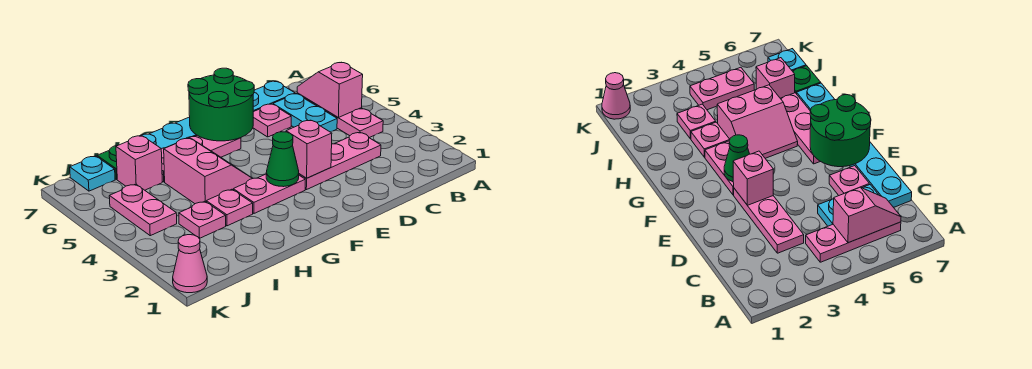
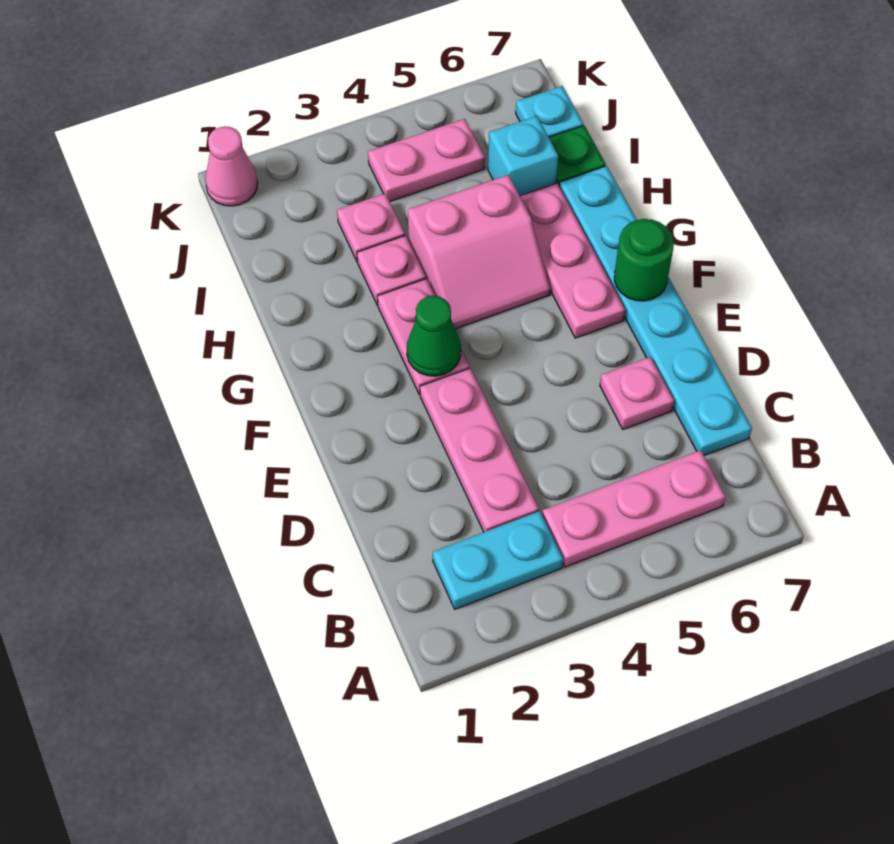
pink slope B5:B6 level 2 top 5 -> none
cyan plate C5:C6 level 1 -> cyan plate B2:B3 level 1
pink brick E3 level 2 -> none
green round brick E6:F7 level 2 -> green round brick F7 level 2
pink brick I6 level 1 -> cyan brick I6 level 1

